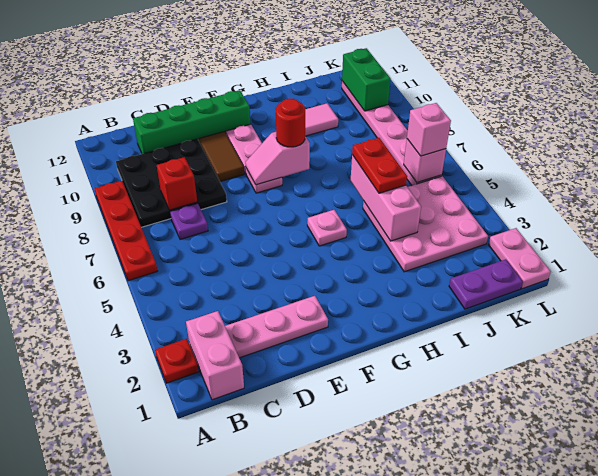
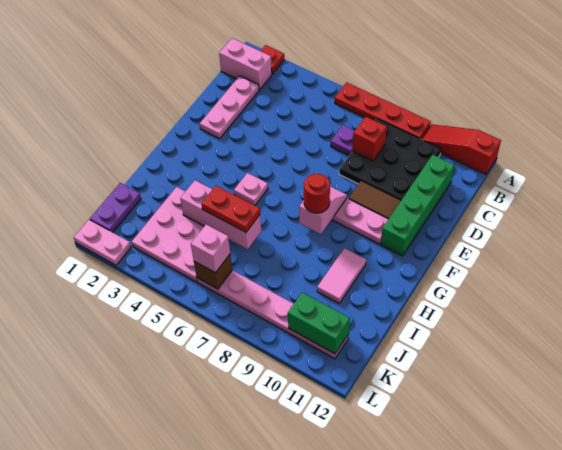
none -> red slope A10:A12 level 1 top 12
pink brick K6 level 2 -> brown brick K6 level 2

